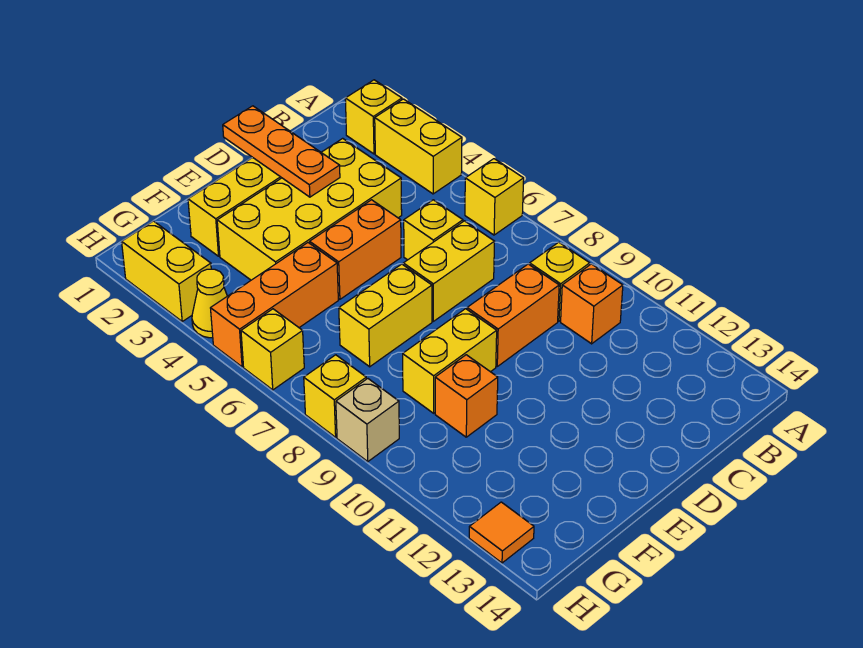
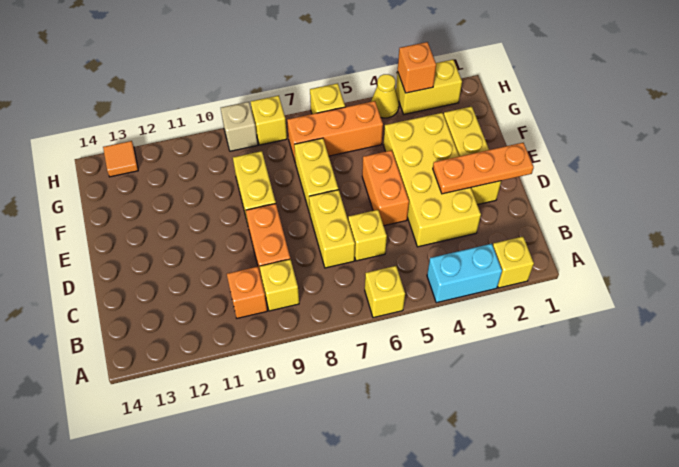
yellow brick A3:A4 level 1 -> cyan brick A3:A4 level 1
orange brick F5:H5 level 1 -> orange brick G5:G7 level 1
orange brick F10 level 1 -> orange brick H3 level 2

